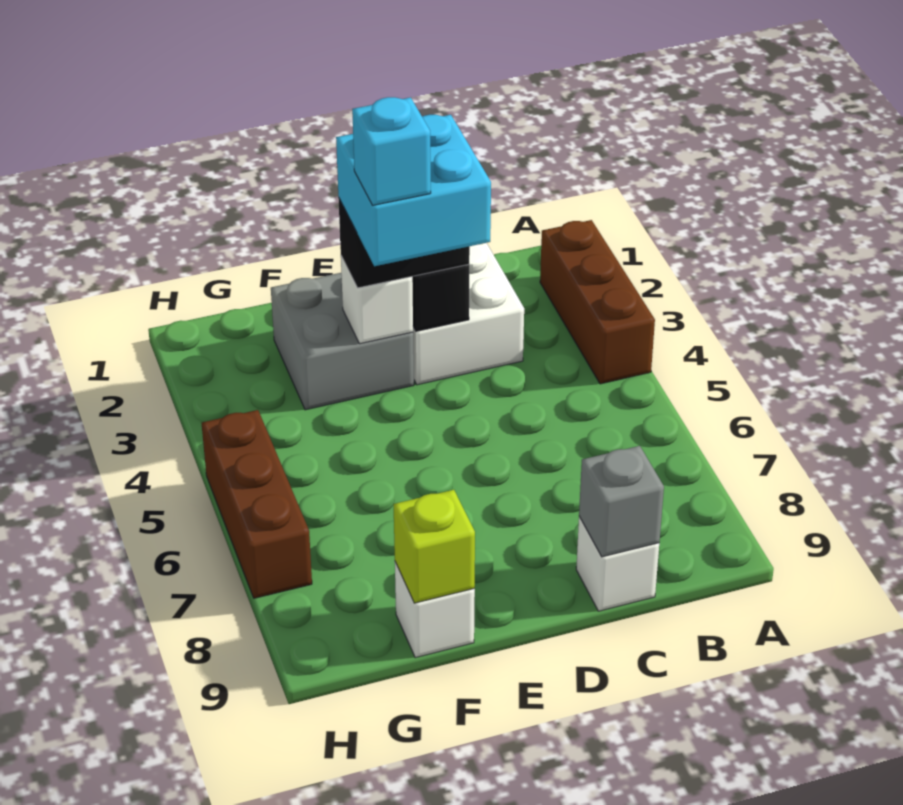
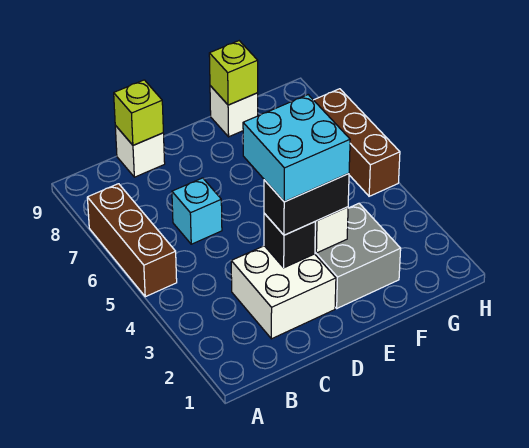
brown brick A2:A4 level 1 -> brown brick A5:A7 level 1
grey brick C9 level 2 -> lime brick C9 level 2
cyan brick E4 level 5 -> cyan brick C6 level 1

